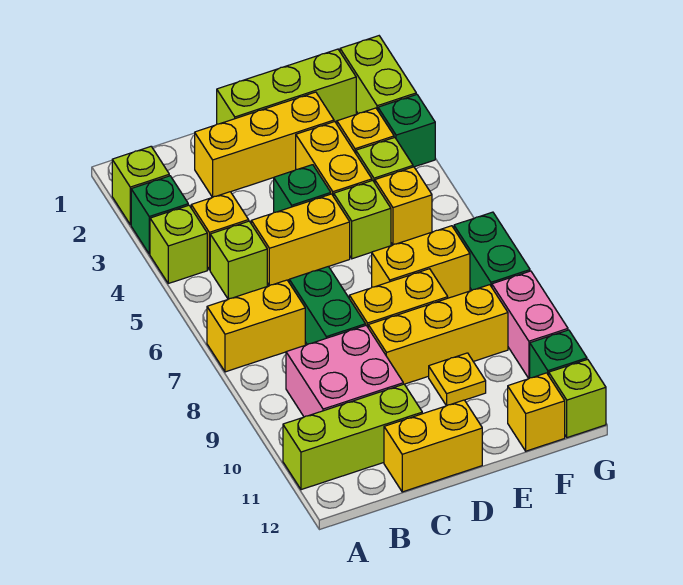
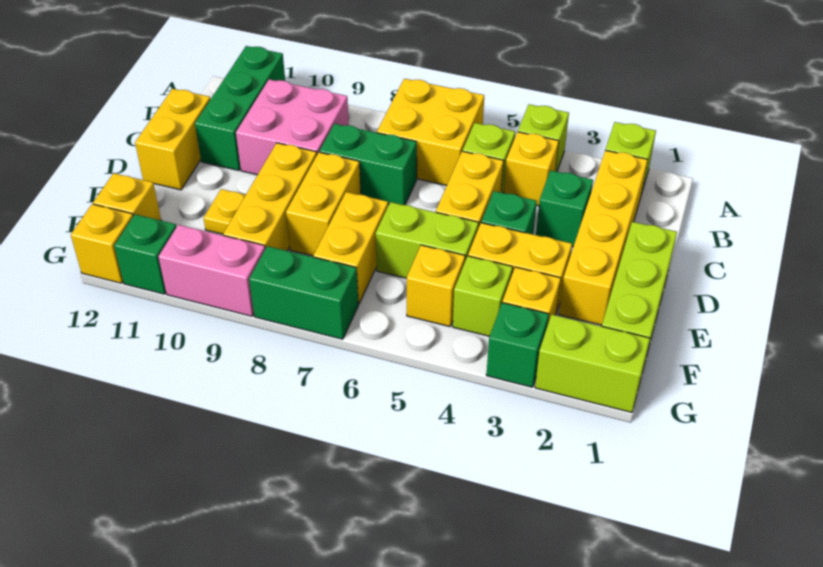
green brick A3 level 1 -> green brick C3 level 1
yellow brick A7:B7 level 1 -> yellow brick A6:B7 level 1
lime brick A11:C11 level 1 -> green brick A11:C11 level 1
yellow brick C2:E2 level 1 -> yellow brick B2:E2 level 1
lime brick E5 level 1 -> lime brick E5:E6 level 1
lime brick G12 level 1 -> yellow brick G12 level 1

